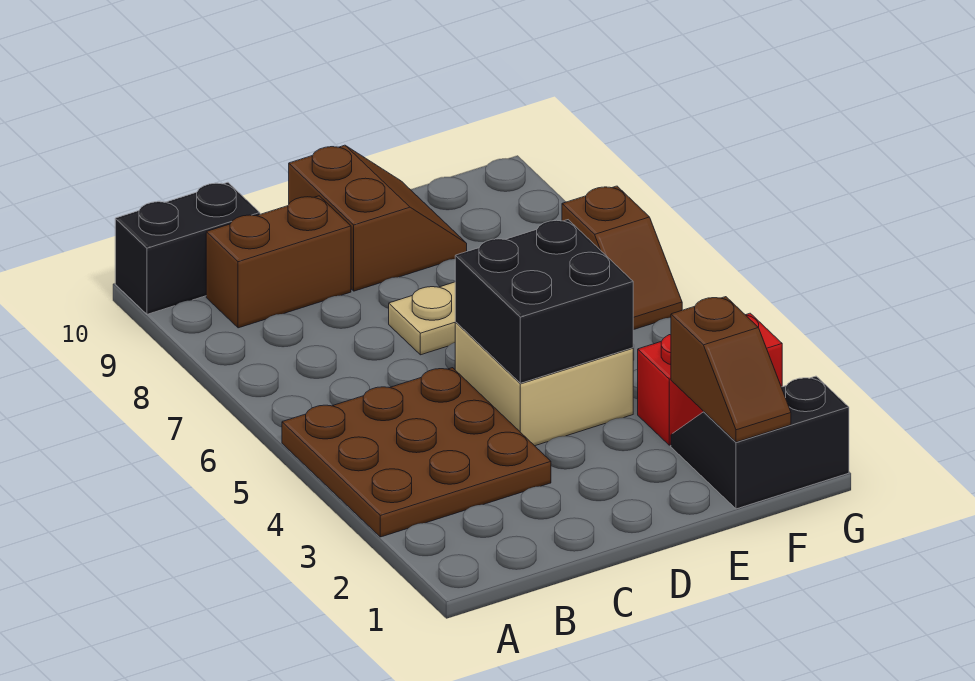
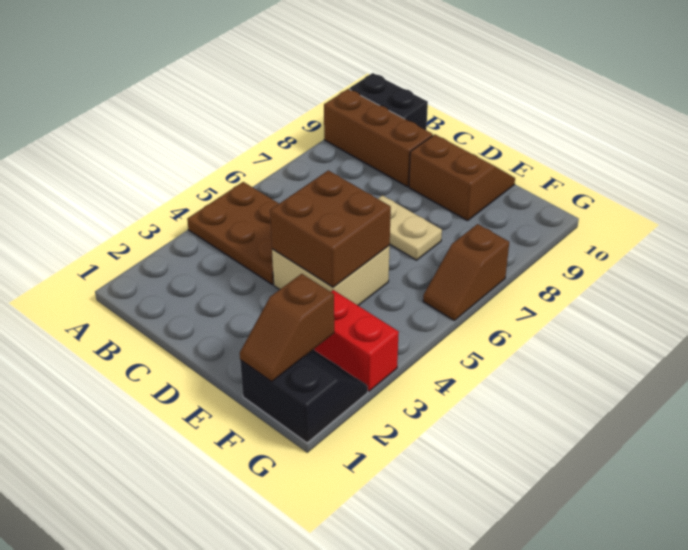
brown plate A3:C5 level 1 -> brown plate A4:C5 level 1
brown brick B9:C9 level 1 -> brown brick A9:C9 level 1
black brick D4:E5 level 2 -> brown brick D4:E5 level 2
brown slope D9:E10 level 1 top D -> brown slope D9:E10 level 1 top 9

